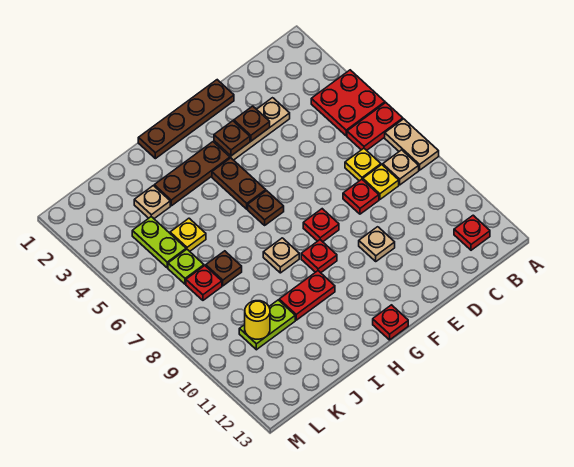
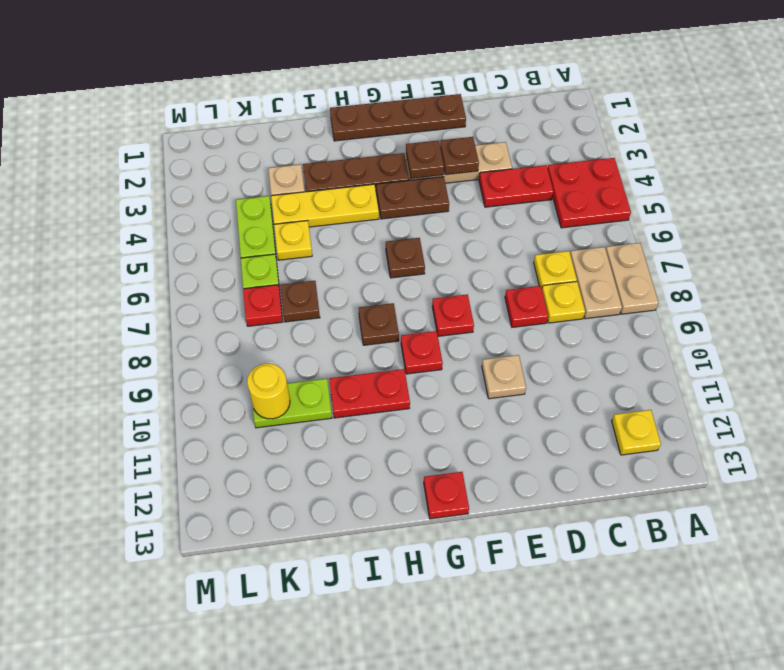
red plate A6:B6 level 1 -> red plate C4:D4 level 1
tan plate B8 level 1 -> tan plate B7:B8 level 1
red plate B12 level 1 -> yellow plate B12 level 1
brown plate G4:G5 level 1 -> brown plate F4:G4 level 1
none -> yellow plate H4:J4 level 1
tan plate H8 level 1 -> brown plate H8 level 1

